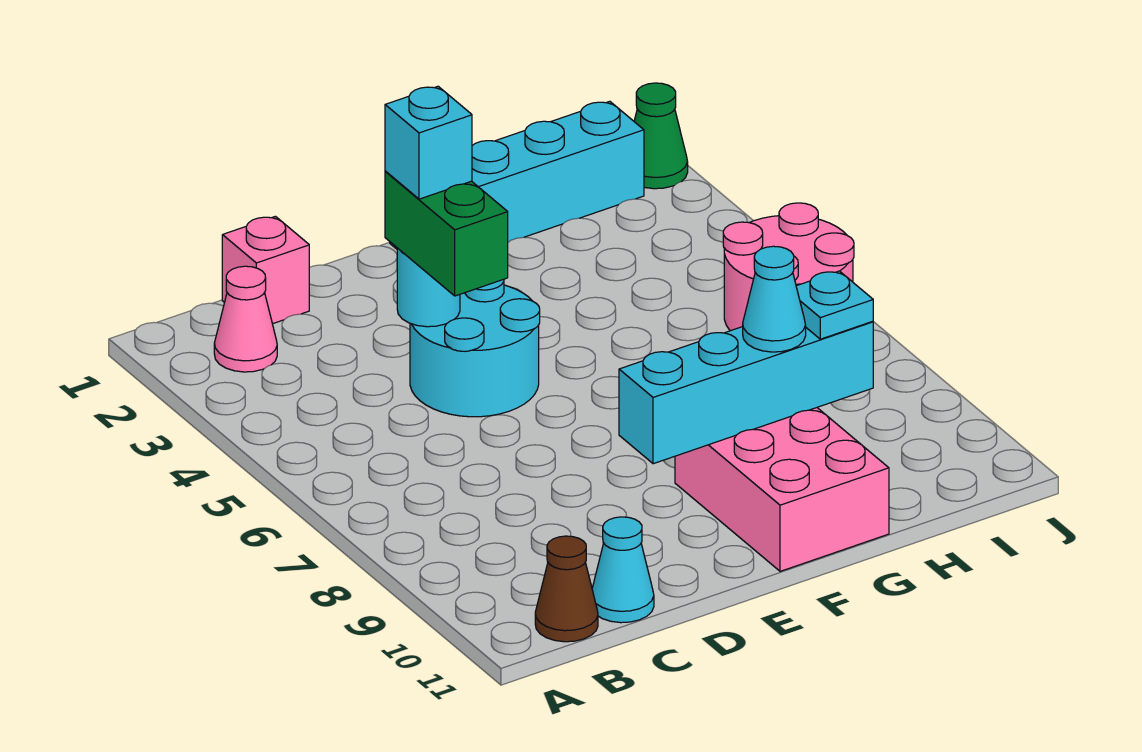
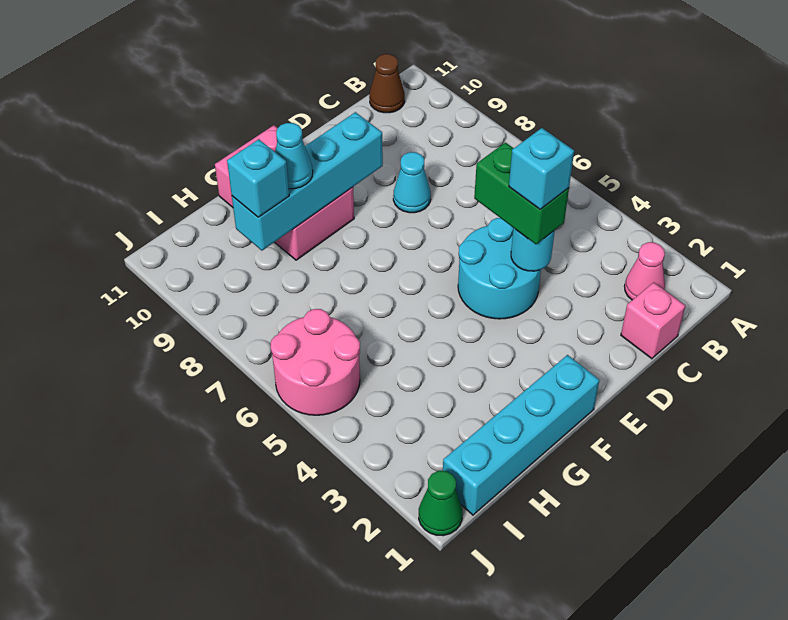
cyan cone C11 level 1 -> cyan cone D8 level 1
cyan plate H9 level 3 -> cyan brick H9 level 3

